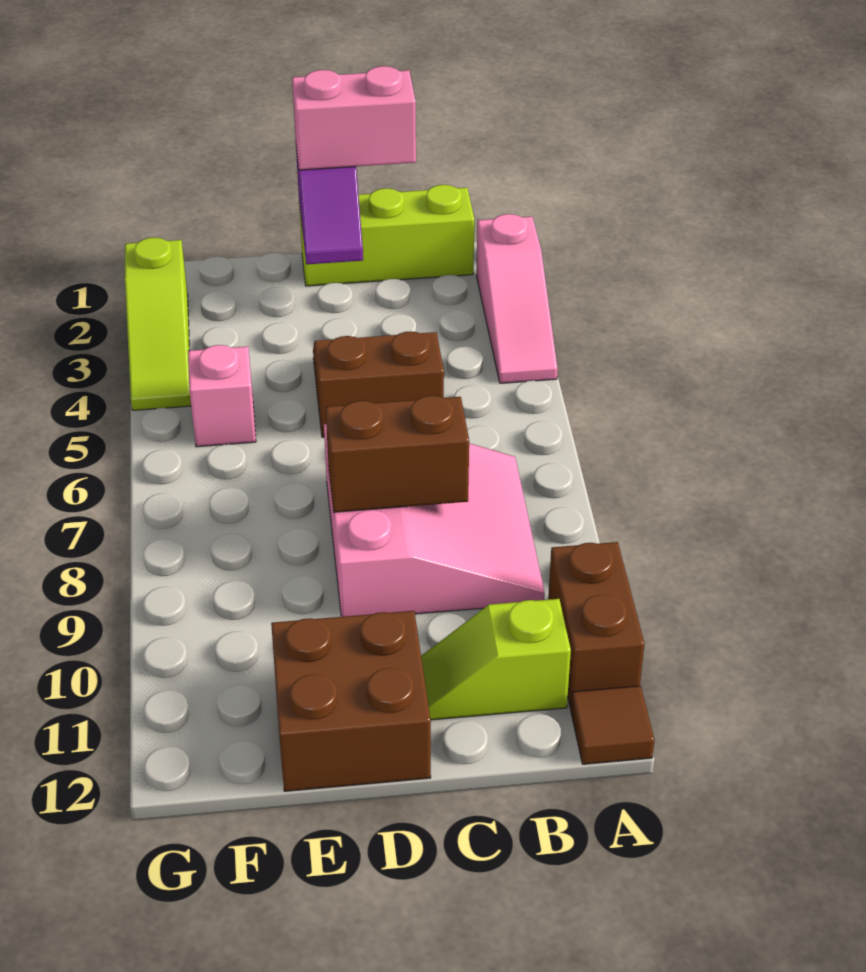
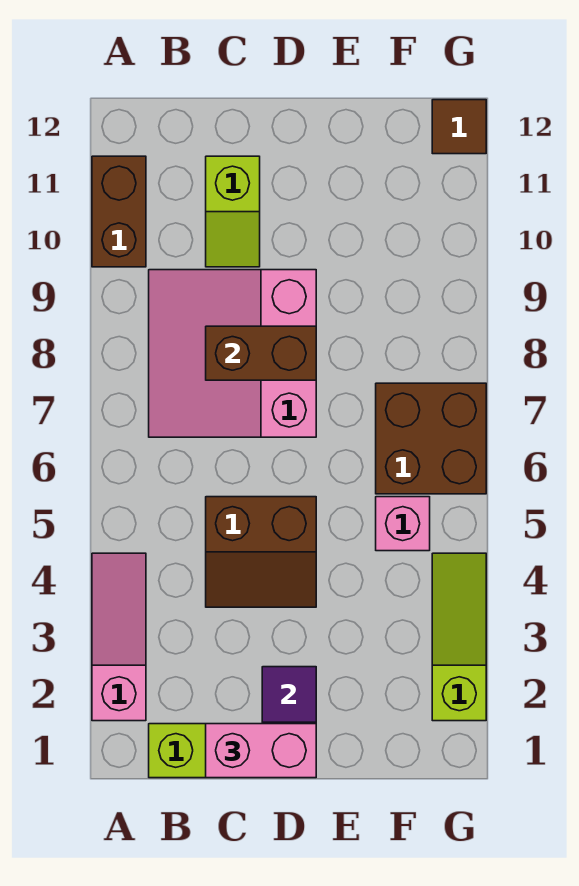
brown tile A12 level 1 -> brown tile G12 level 1
lime slope B11:C11 level 1 top B -> lime slope C10:C11 level 1 top 11
brown brick D11:E12 level 1 -> brown brick F6:G7 level 1

